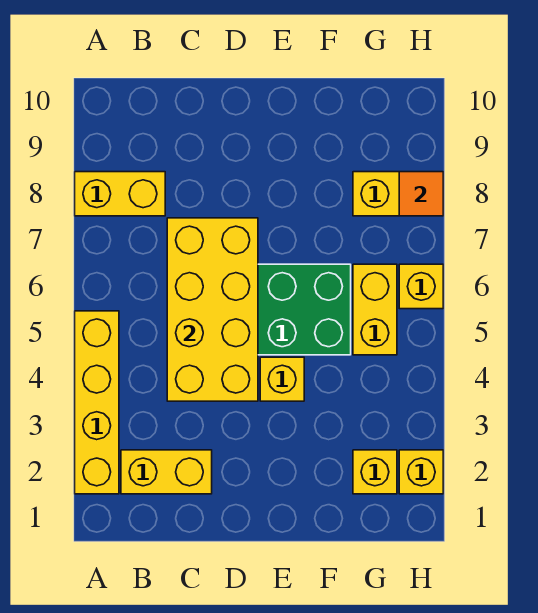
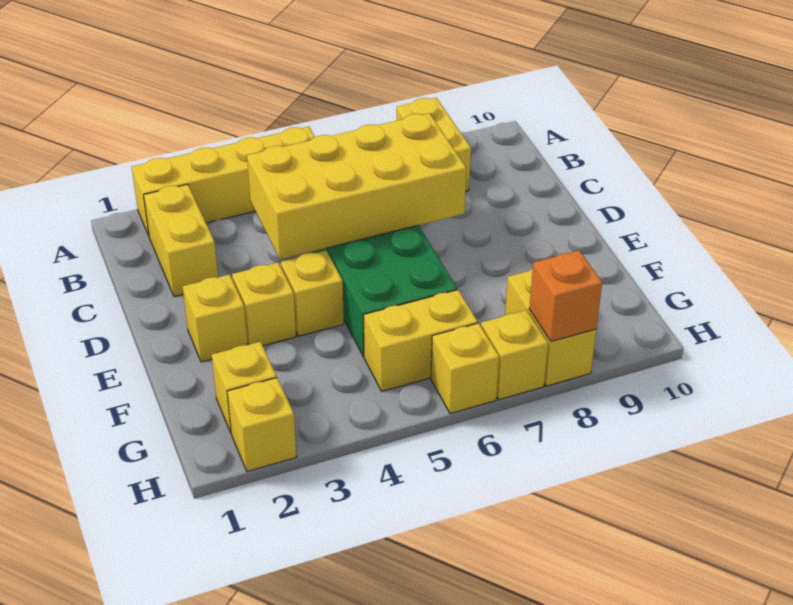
none -> yellow brick E2 level 1
none -> yellow brick E3 level 1
none -> yellow brick H7 level 1
orange tile H8 level 2 -> orange brick H8 level 2

